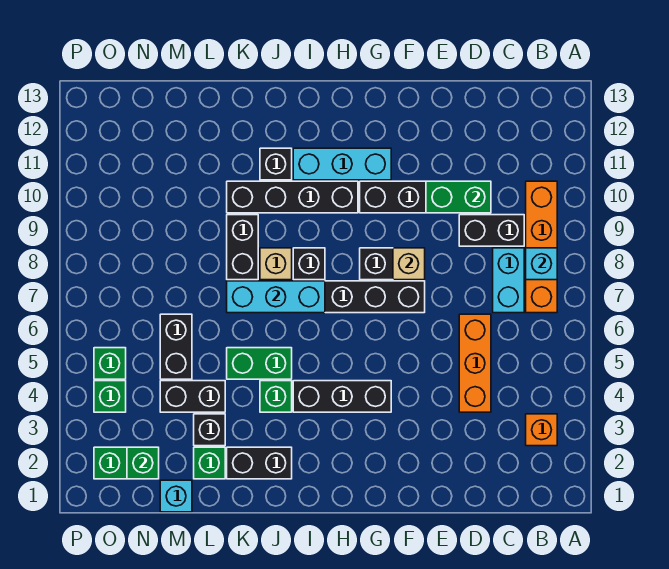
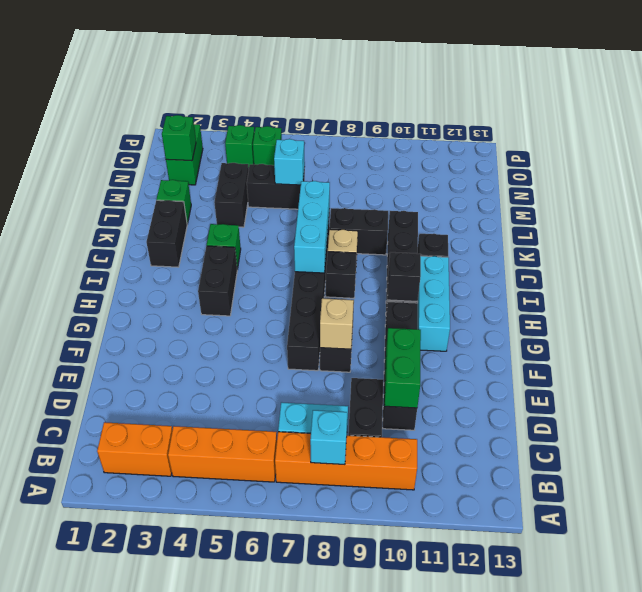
orange brick B3 level 1 -> orange brick B2:B3 level 1
orange brick D4:D6 level 1 -> orange brick B4:B6 level 1
black brick G4:I4 level 1 -> black brick H4:I4 level 1
green brick J5:K5 level 1 -> none
black brick L3 level 1 -> black brick H10 level 2
cyan brick M1 level 1 -> cyan brick M6 level 2

